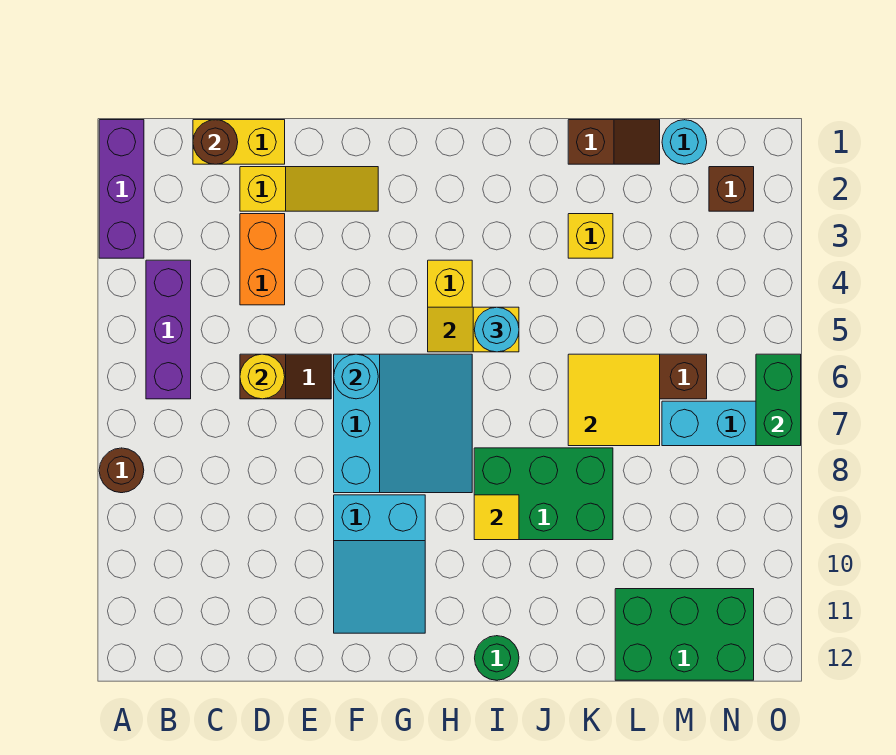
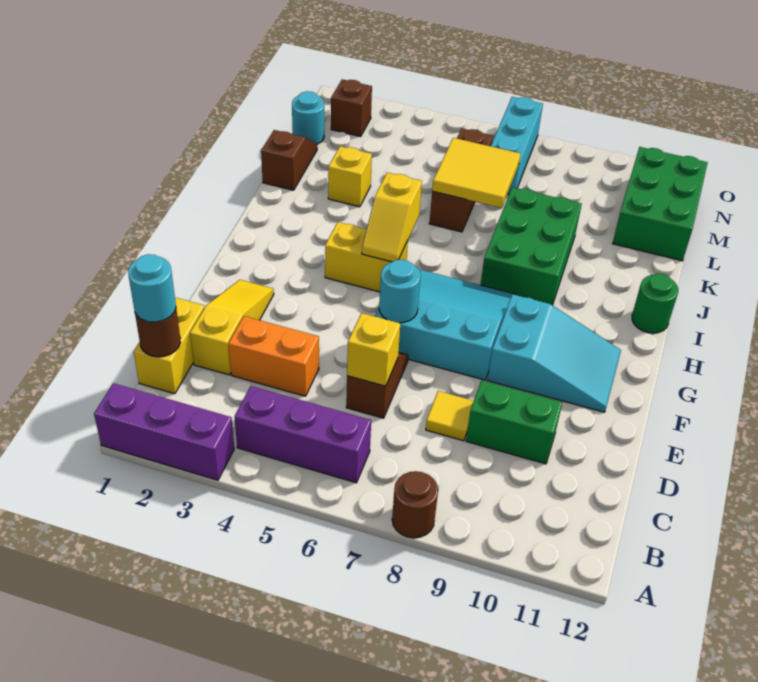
yellow round brick D6 level 2 -> yellow brick D6 level 2
cyan round brick I5 level 3 -> cyan round brick C1 level 3
yellow tile I9 level 2 -> yellow tile D8 level 1
green brick O6:O7 level 2 -> green brick D9:D10 level 1

